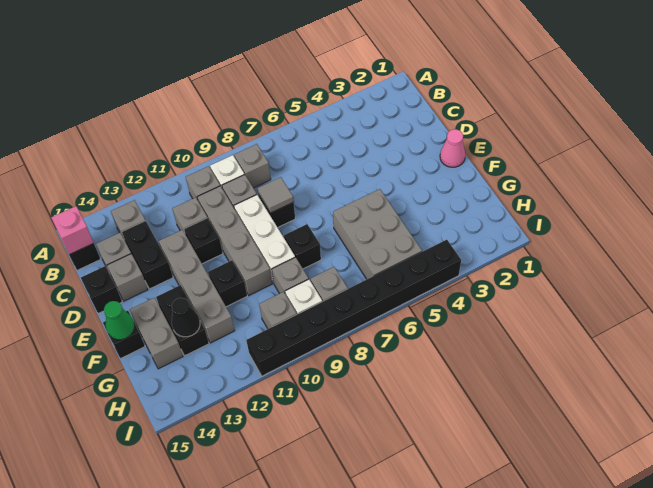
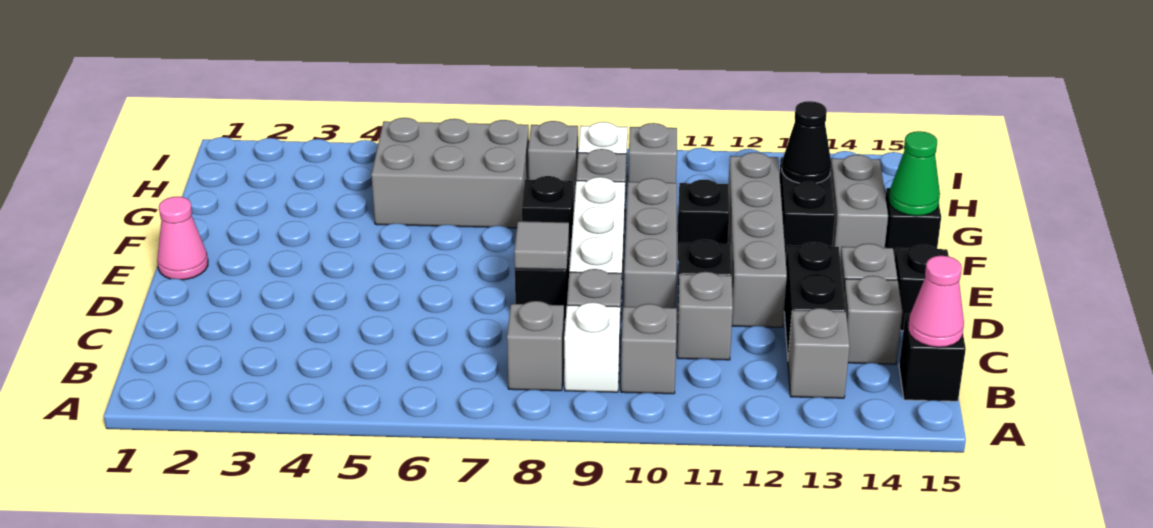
pink brick B15 level 2 -> pink cone B15 level 2
grey brick C10:F10 level 1 -> grey brick D10:F10 level 1
grey brick F5:H6 level 1 -> grey brick G5:H7 level 1
black brick I4:I11 level 1 -> none

